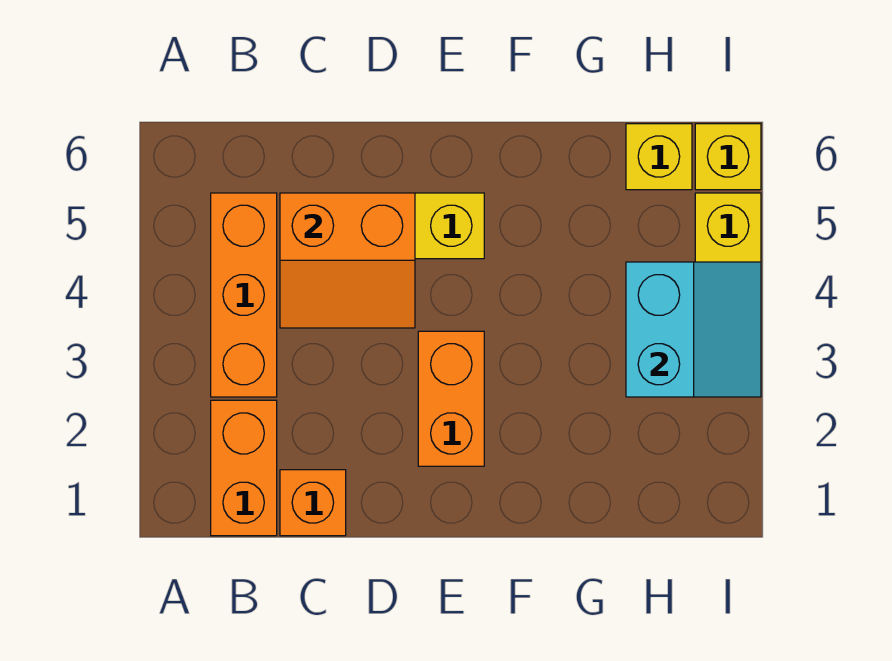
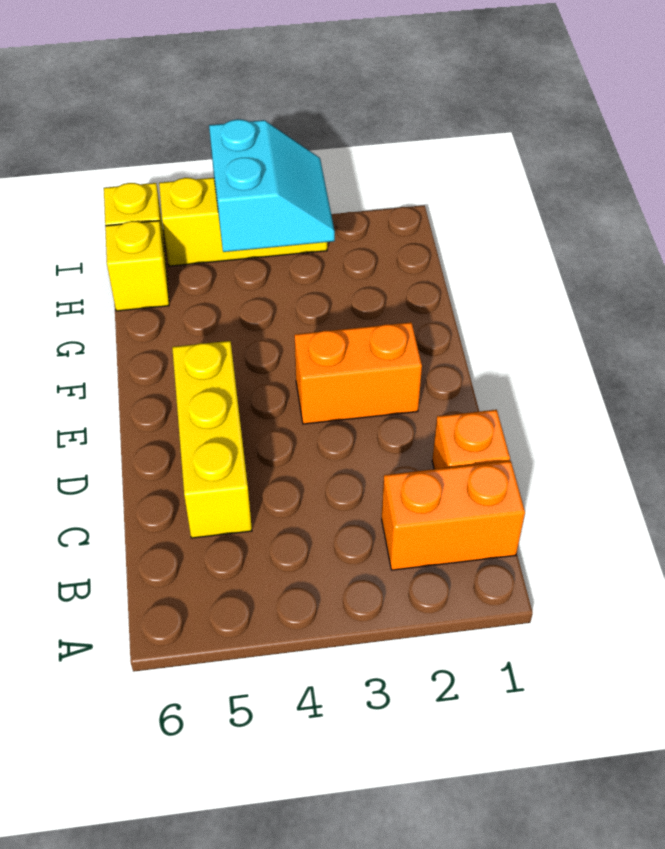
orange brick B3:B5 level 1 -> none
orange slope C4:D5 level 2 top 5 -> none
cyan slope H3:I4 level 2 top H -> cyan slope H3:I4 level 2 top 4

